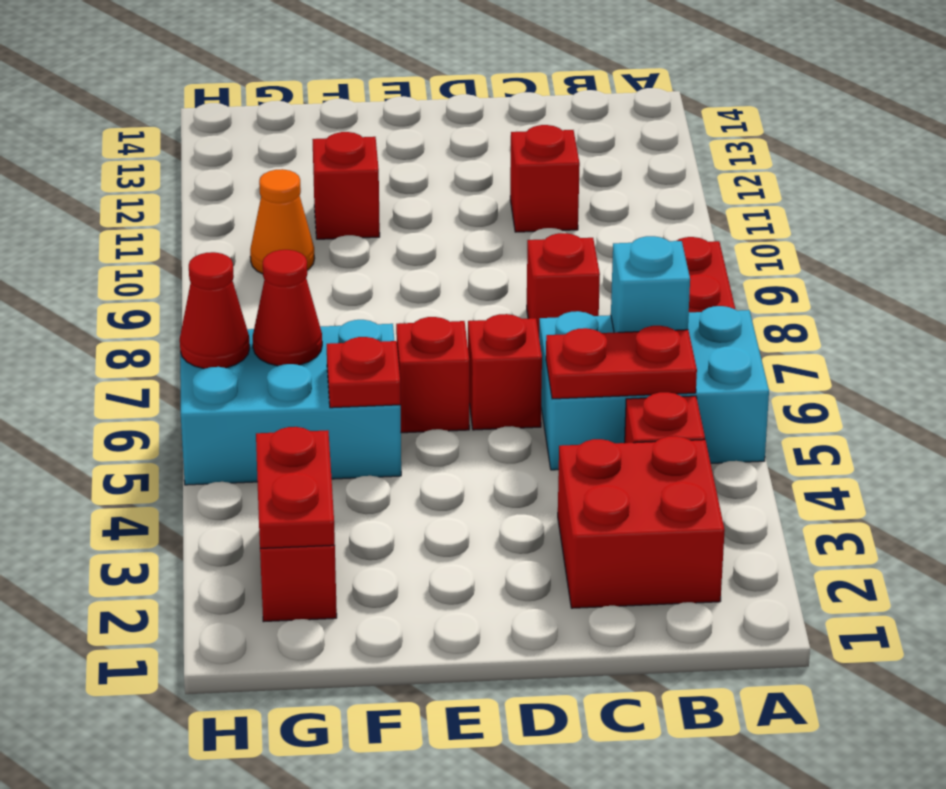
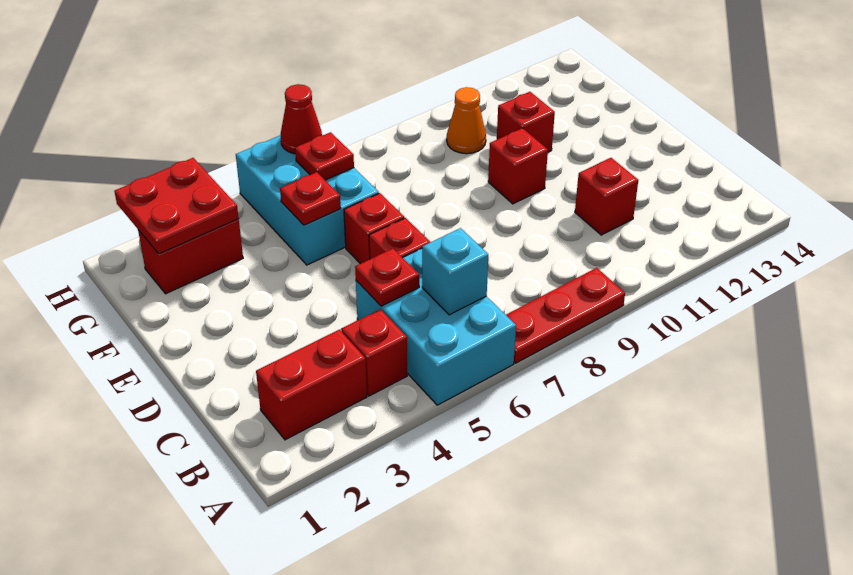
red brick B2:C3 level 1 -> red brick B2:B3 level 1
red plate B5:C5 level 2 -> red plate C5 level 2
red brick C8 level 1 -> red brick E10 level 1
red plate G2:G3 level 2 -> red plate G2:H3 level 2
red cone G6 level 2 -> red plate G6 level 2

